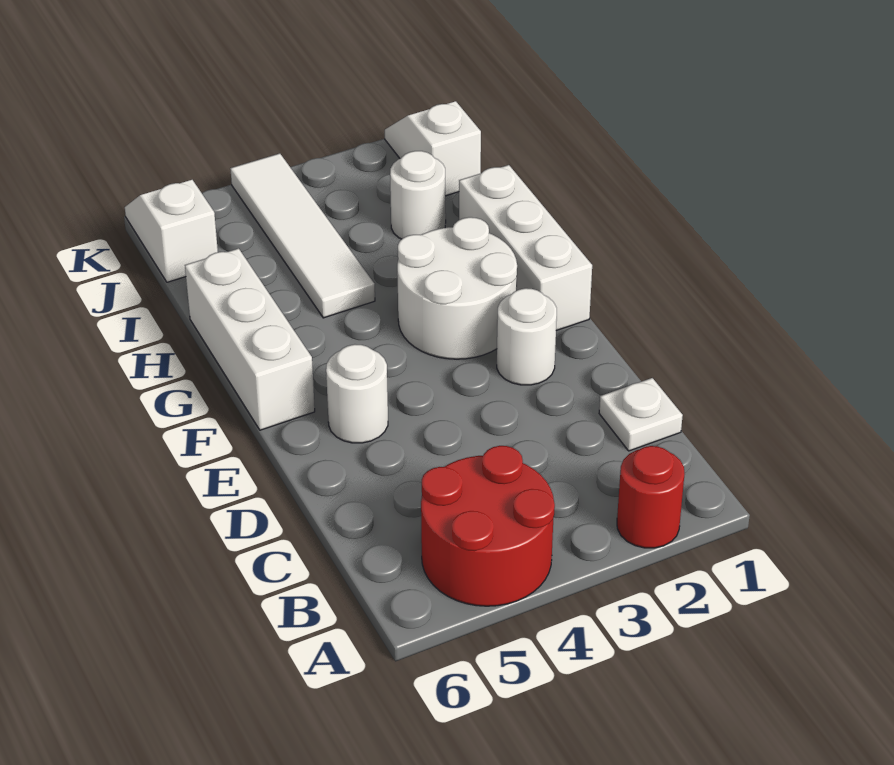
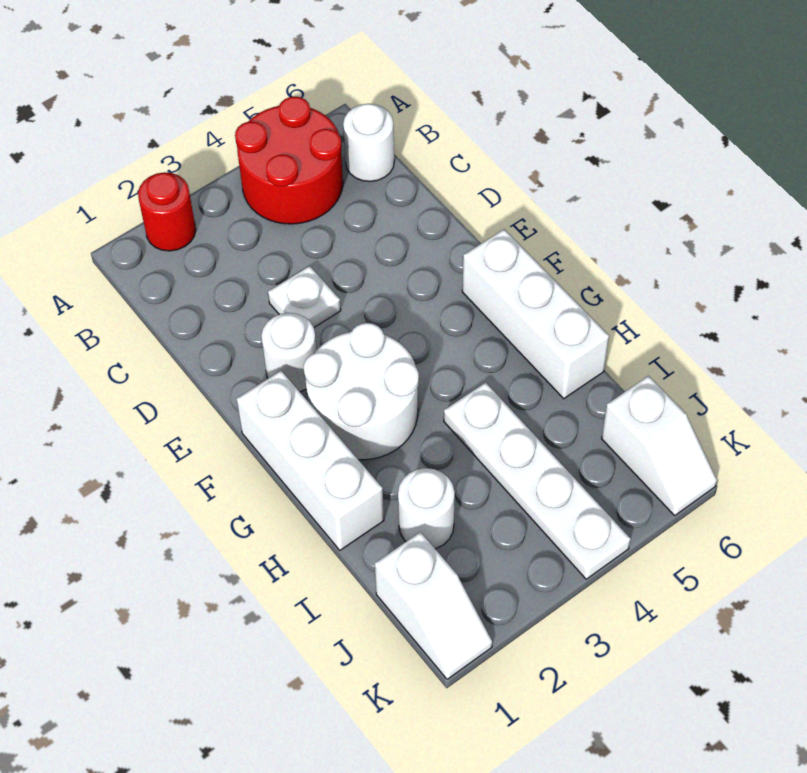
white plate C1 level 1 -> white plate D3 level 1
white round brick E5 level 1 -> white round brick B6 level 1
white tile H4:K4 level 1 -> white plate H4:K4 level 1

